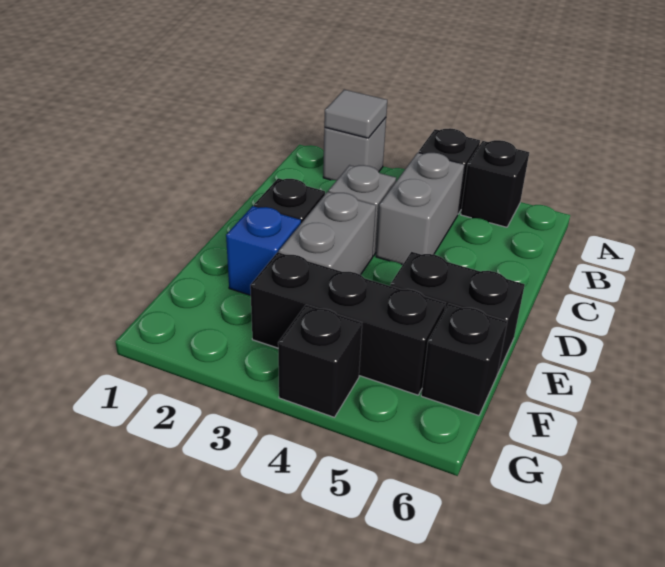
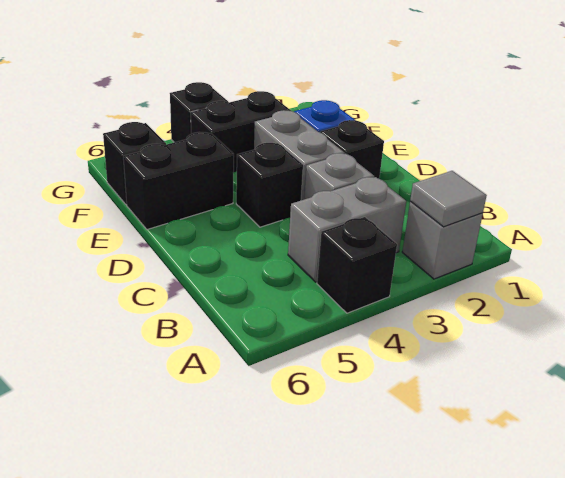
black brick A5 level 1 -> black brick D4 level 1
grey brick B4:C4 level 1 -> grey brick B3:B4 level 1
black brick F3:F5 level 1 -> black brick F3:F4 level 1

